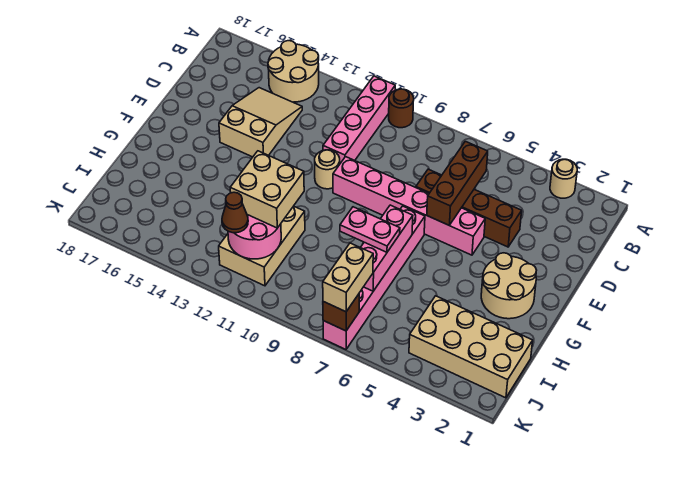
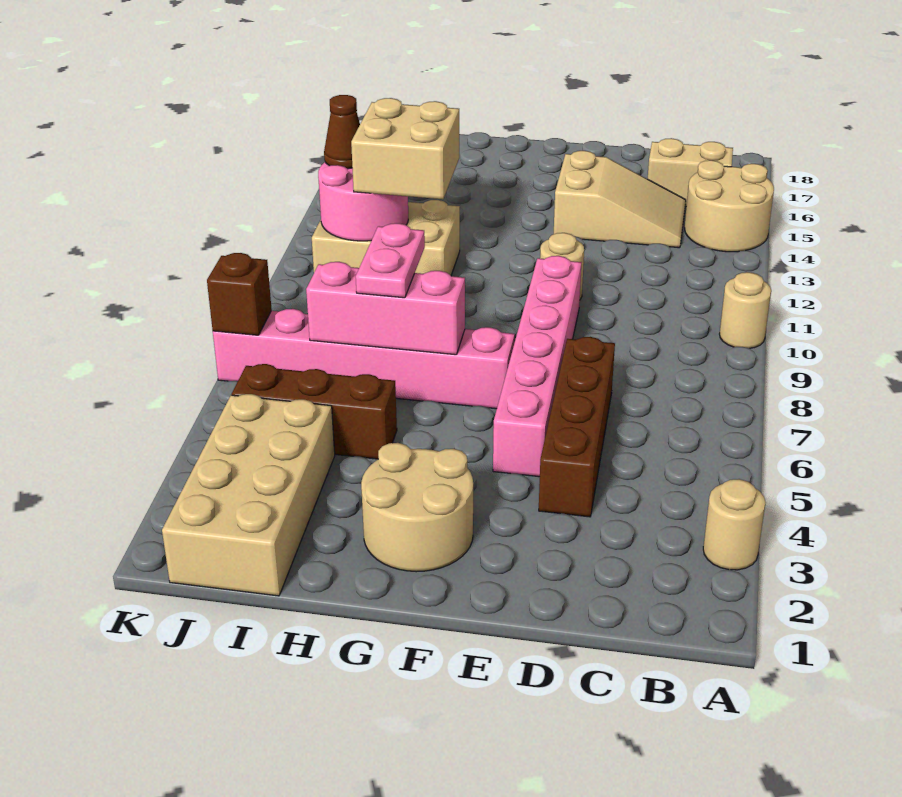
brown round brick A10 level 1 -> tan round brick A10 level 1
pink brick A11:D11 level 1 -> none
brown brick C6:E6 level 2 -> brown brick H5:J5 level 1
tan brick J7:K7 level 3 -> tan brick B16:C16 level 1

